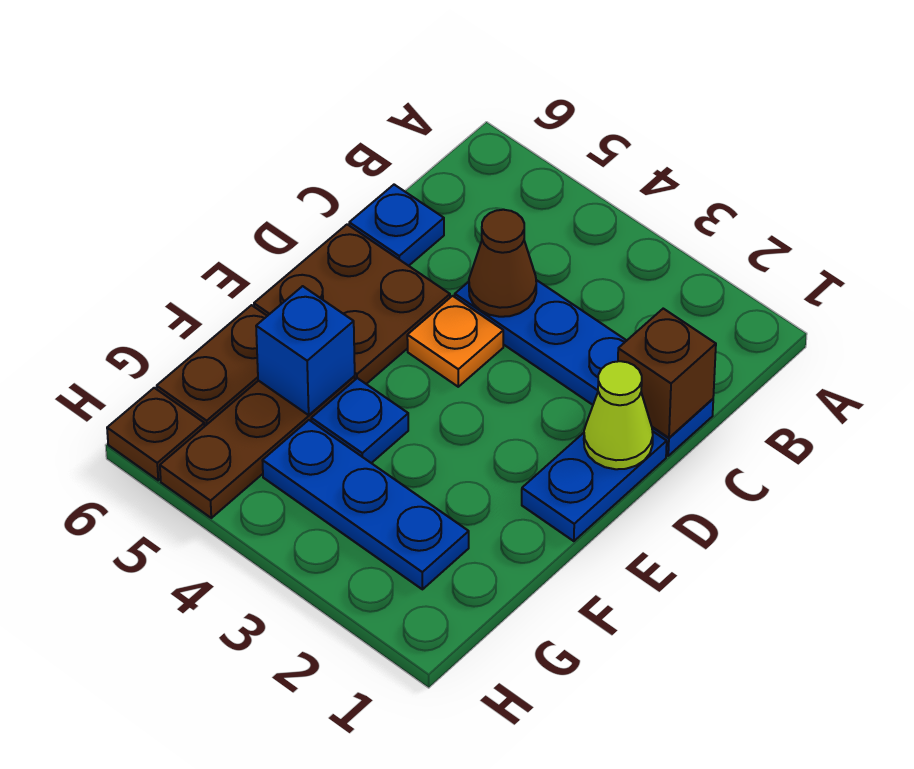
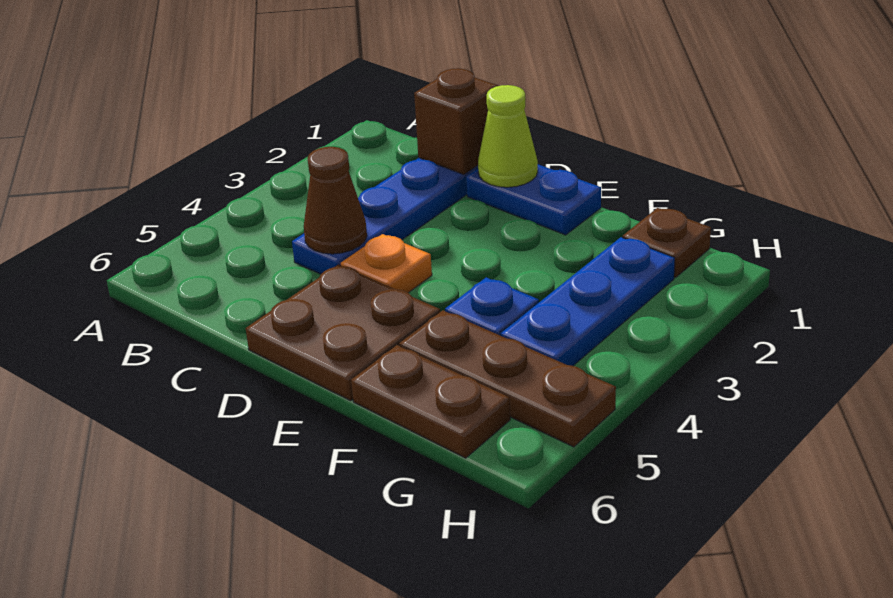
blue plate C6 level 1 -> none
blue brick F5 level 2 -> none
brown plate H6 level 1 -> brown plate G1 level 1

